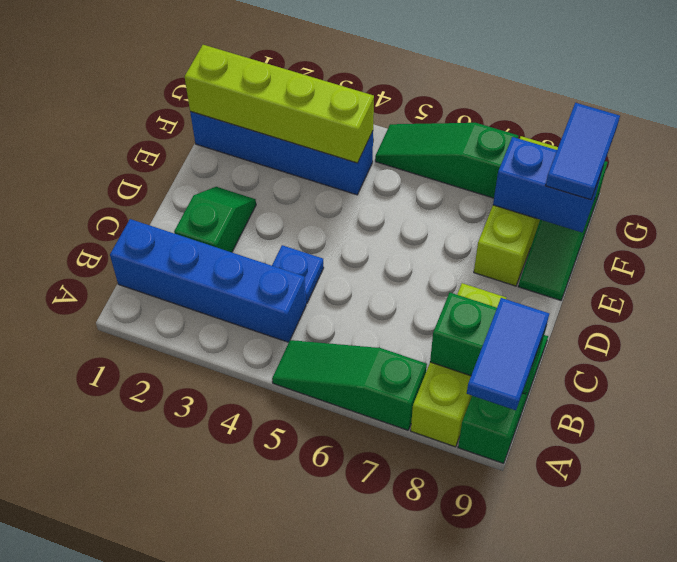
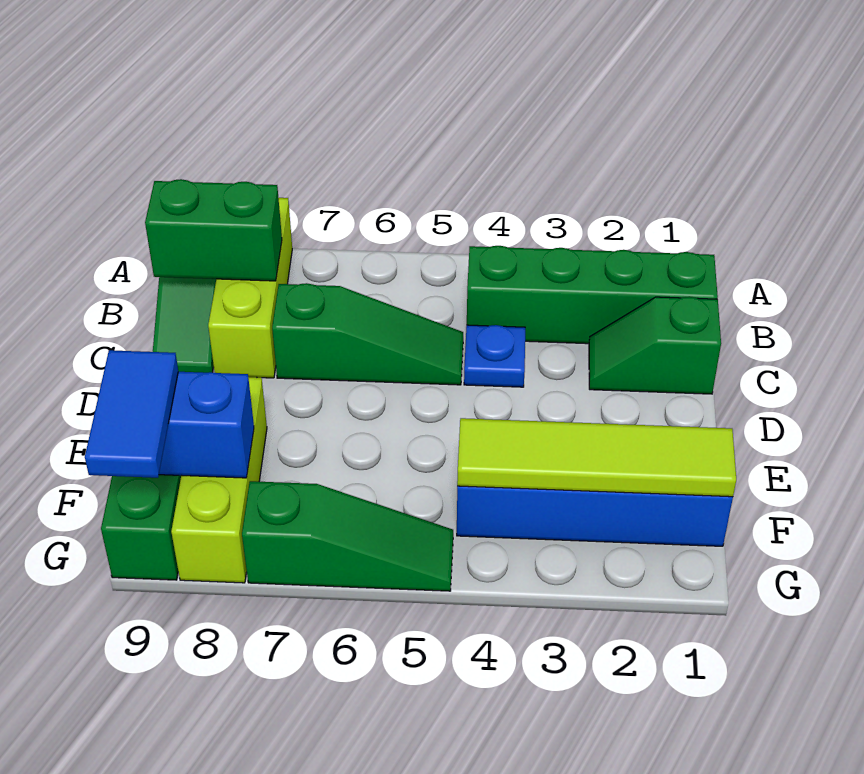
green slope A5:A7 level 1 top 7 -> green slope C5:C7 level 1 top 7
blue tile A9:B9 level 3 -> none
blue brick B1:B4 level 1 -> green brick B1:B4 level 1
green slope C2:D2 level 1 top C -> green slope C1:C2 level 1 top 1
lime brick F1:F4 level 2 -> lime tile F1:F4 level 2

